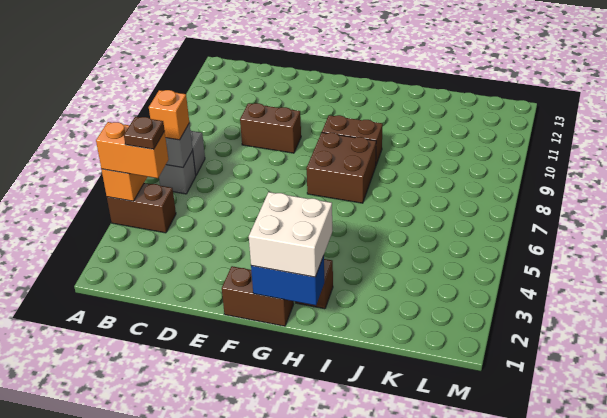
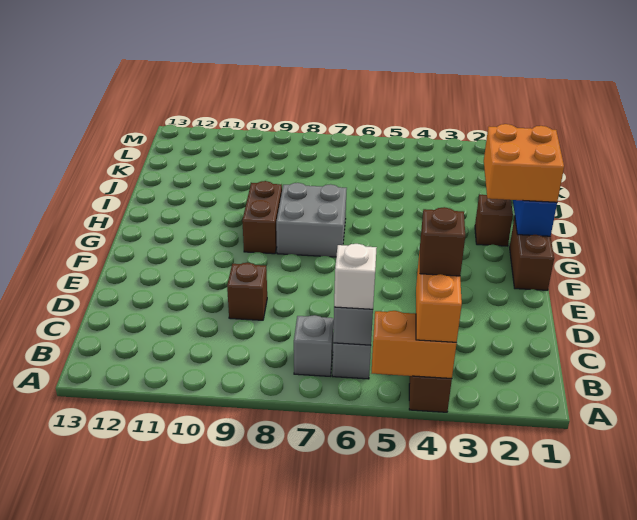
brown plate B4 level 4 -> brown brick B4 level 4
orange brick B6 level 3 -> white brick B6 level 3
brown brick D9:E9 level 1 -> brown brick D9 level 1
white brick G1:H2 level 3 -> orange brick G1:H2 level 3
brown brick G7:H8 level 1 -> grey brick G7:H8 level 1

